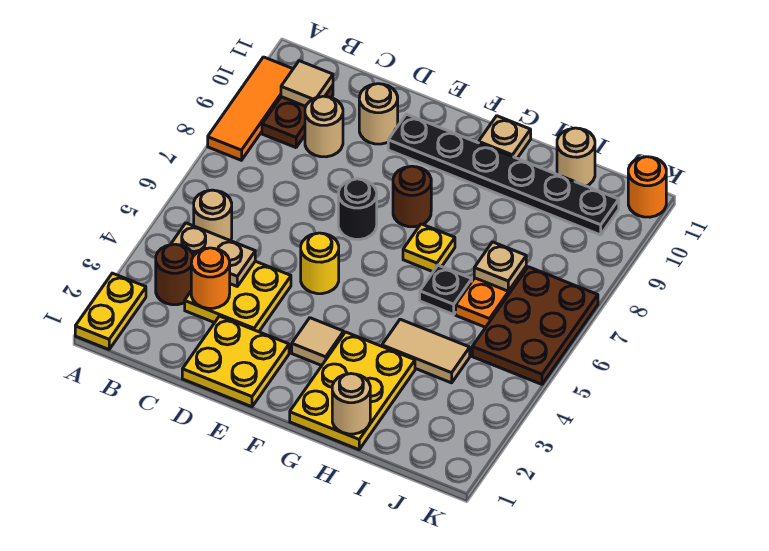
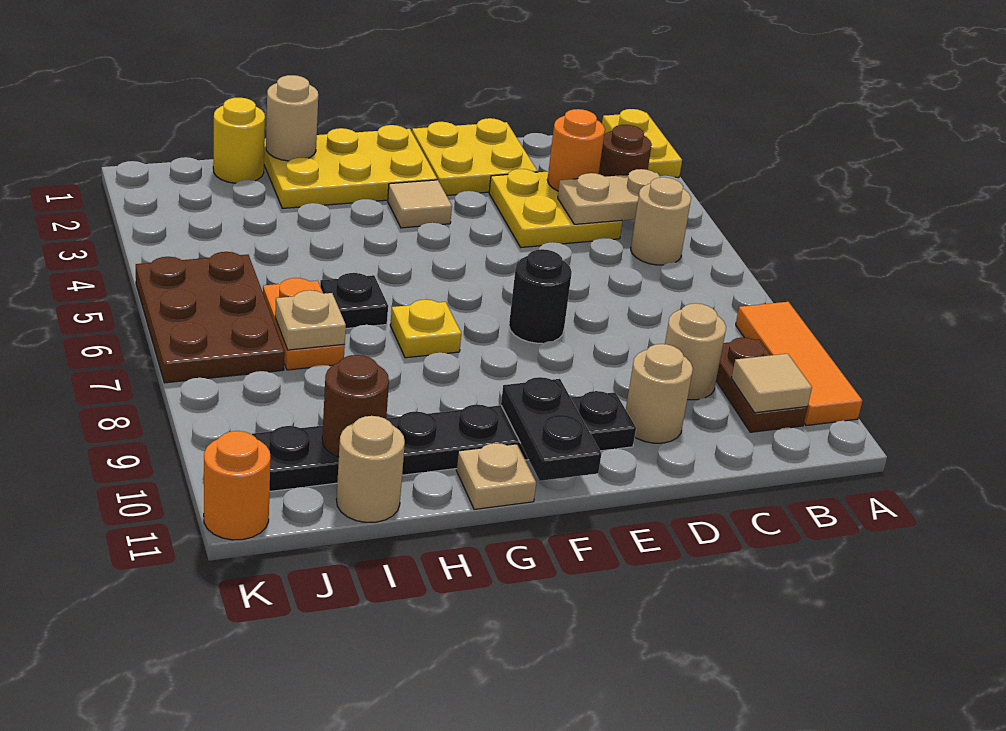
yellow round brick E5 level 1 -> yellow round brick I1 level 1
brown round brick F8 level 1 -> brown round brick I10 level 2
none -> black plate F10:F11 level 2
yellow plate G1:H3 level 1 -> yellow plate F1:H2 level 1
tan tile H4:I4 level 1 -> none

